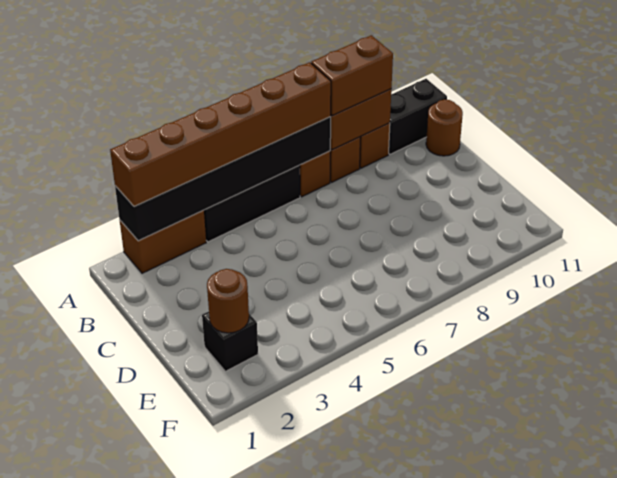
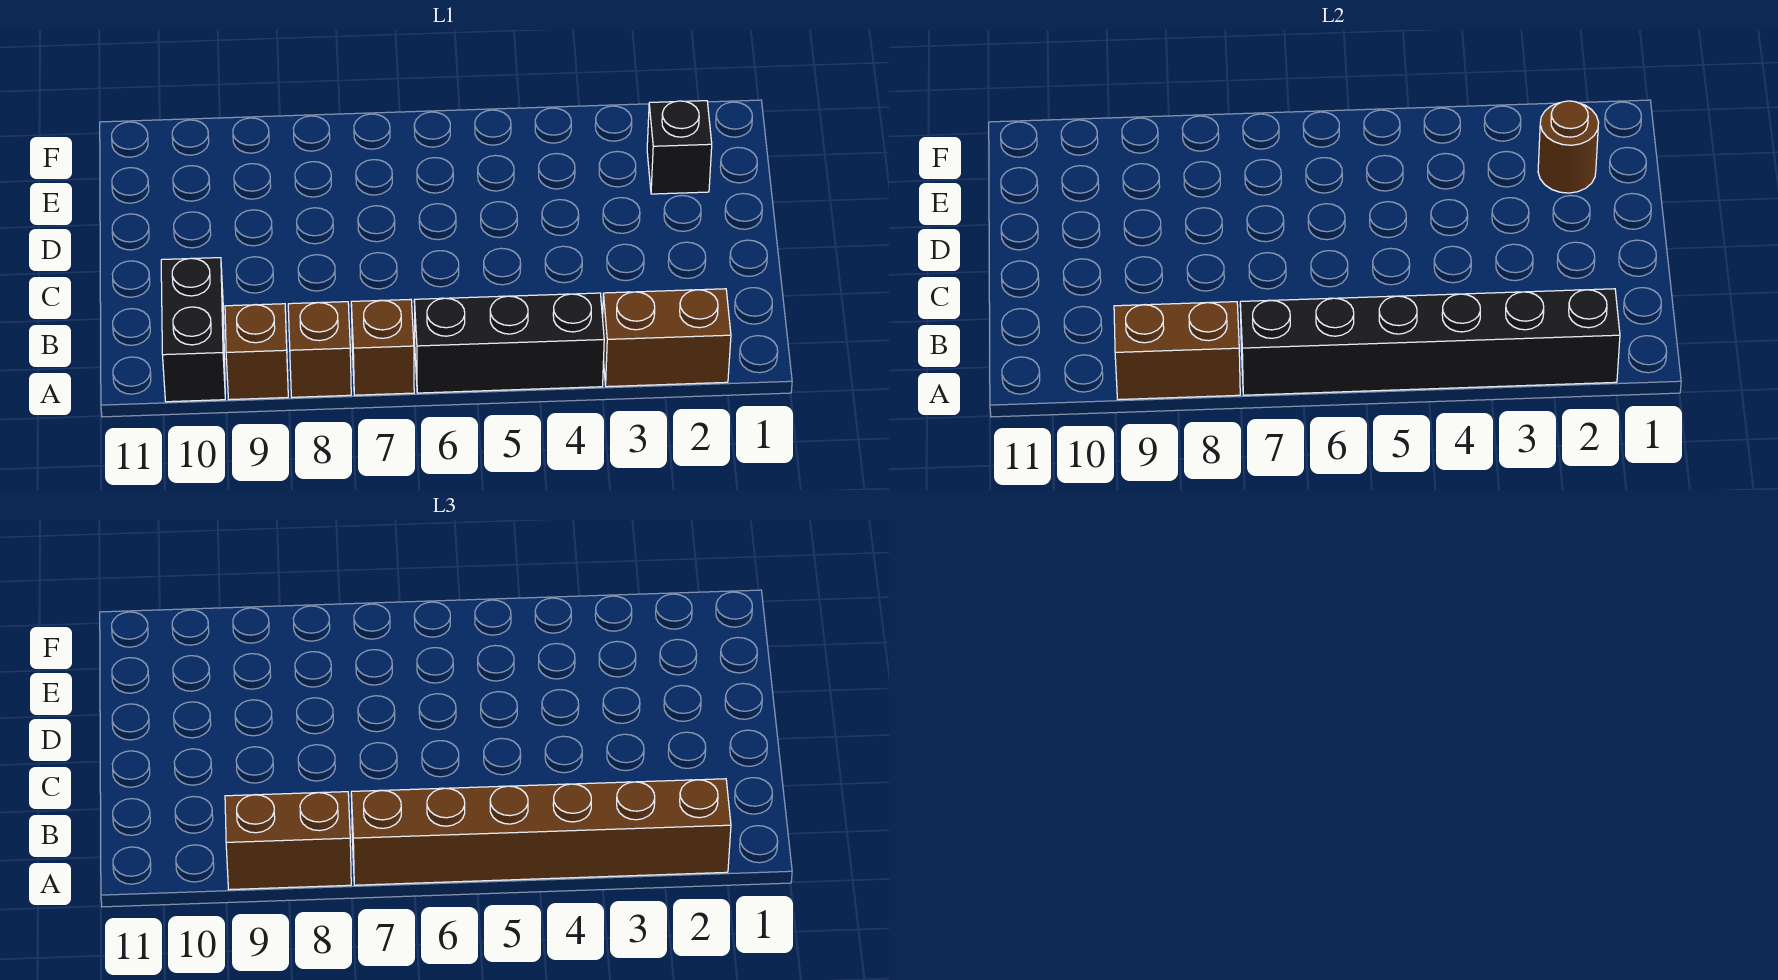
black brick A10:A11 level 1 -> black brick A10:B10 level 1
brown round brick B11 level 1 -> none

